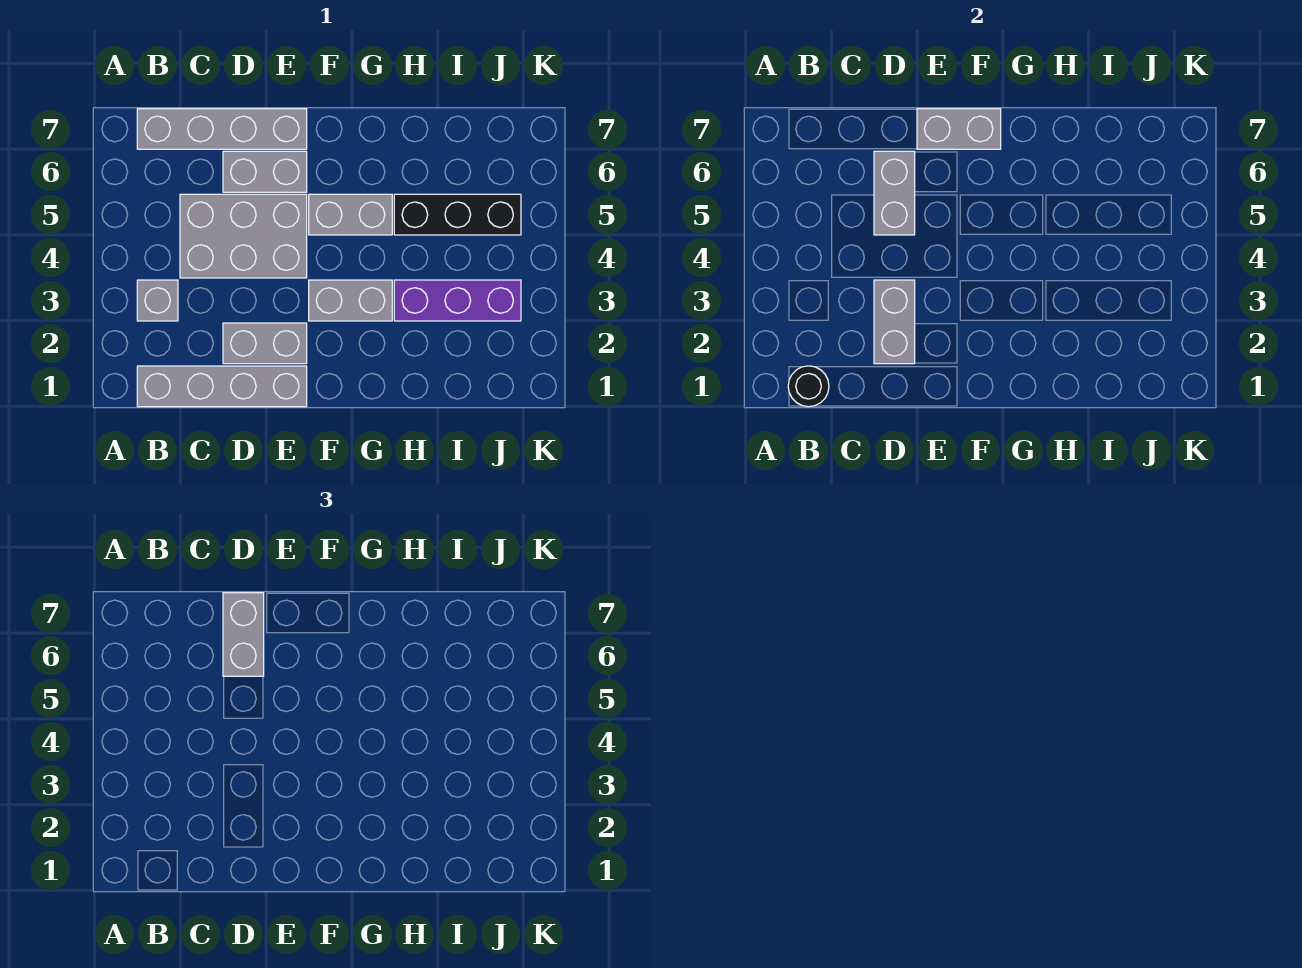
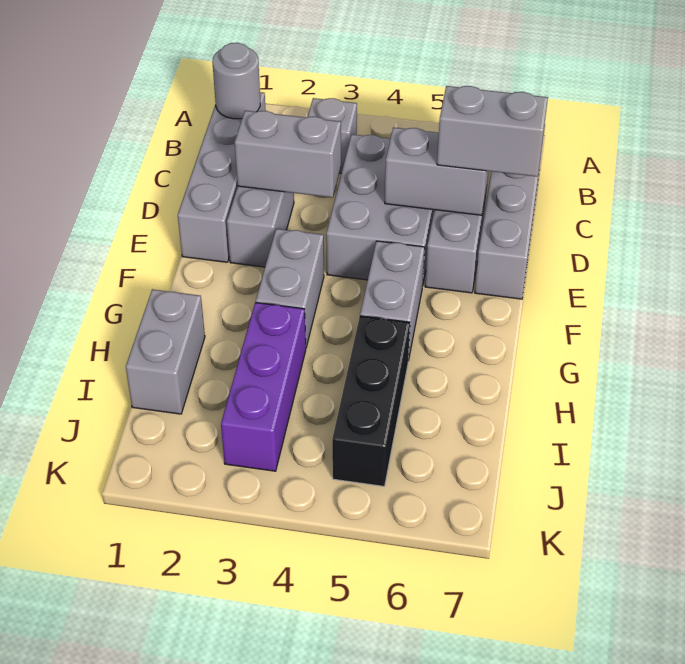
black round brick B1 level 2 -> grey round brick B1 level 2
grey brick E7:F7 level 2 -> grey brick H1:I1 level 1

